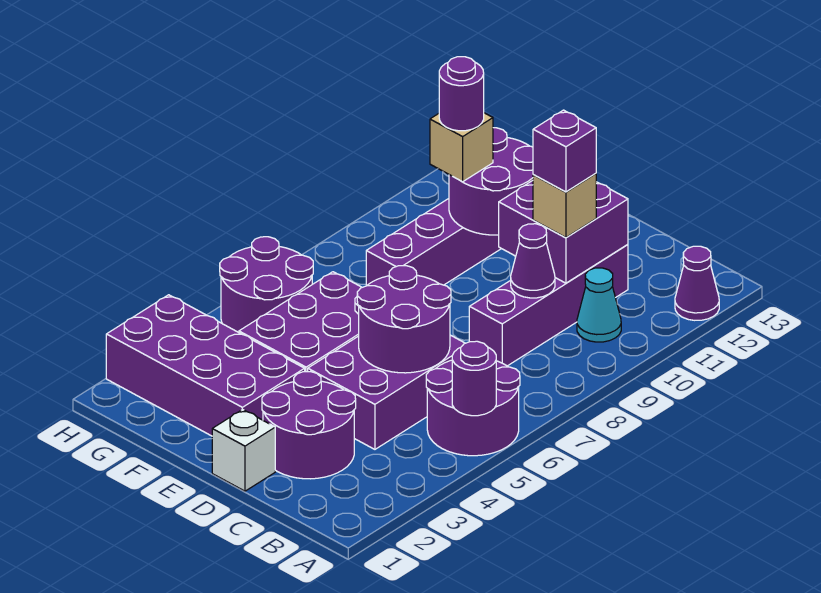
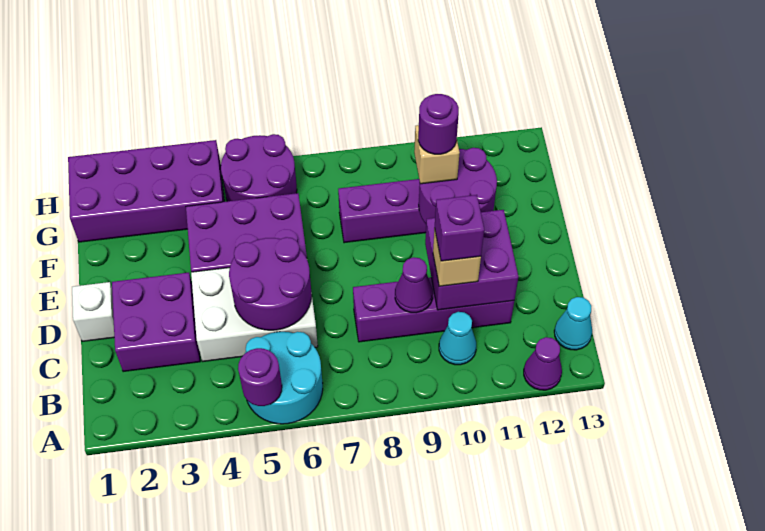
purple round brick A5:B6 level 1 -> cyan round brick A5:B6 level 1
none -> cyan cone B13 level 1
purple round brick C2:D3 level 1 -> purple brick C2:D3 level 1
purple brick C4:D6 level 1 -> white brick C4:D6 level 1
purple brick E2:H3 level 1 -> purple brick G1:H4 level 1

